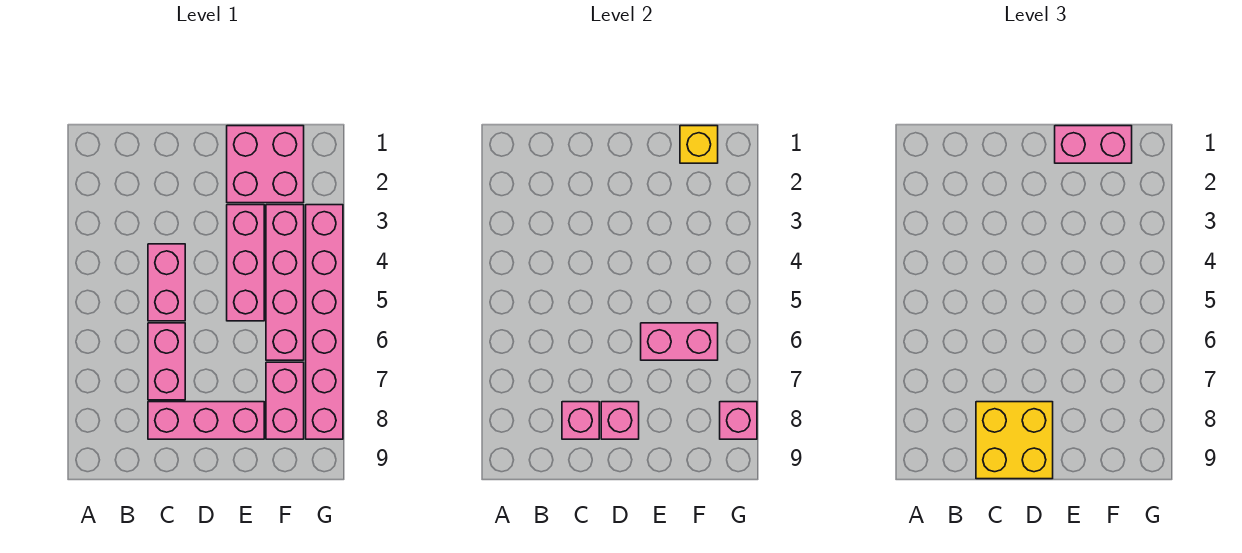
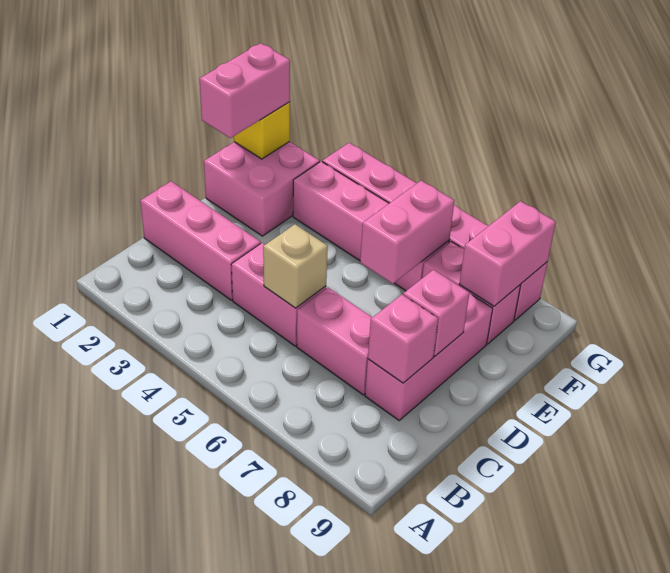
none -> tan brick C5 level 2
yellow brick C8:D9 level 3 -> none
pink brick E3:E5 level 1 -> pink brick C1:C3 level 1
pink brick G8 level 2 -> pink brick F8:G8 level 2

